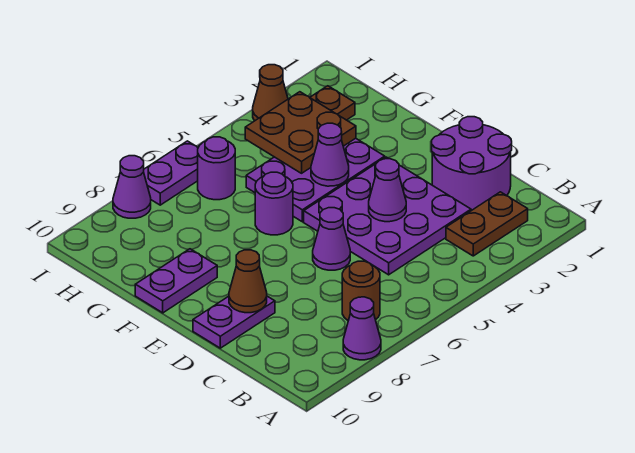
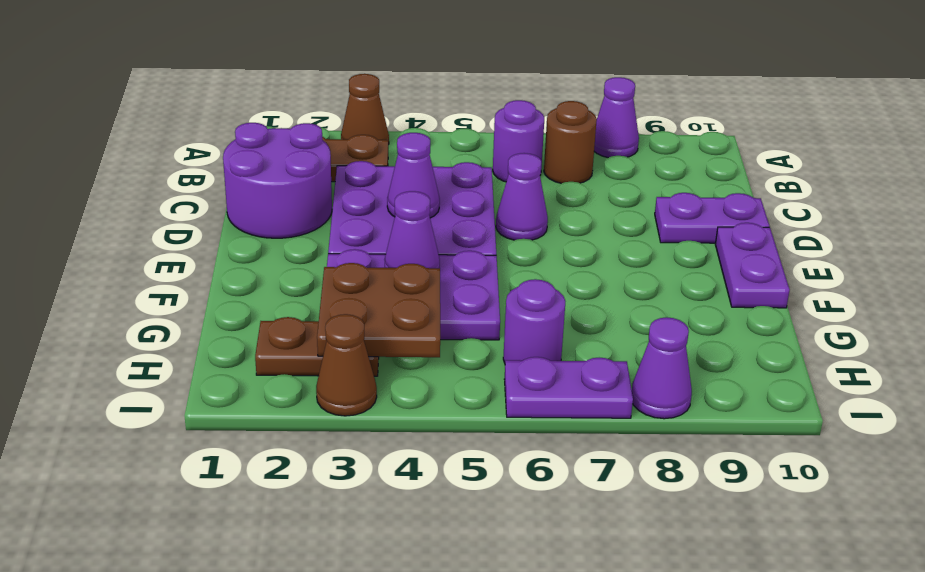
brown cone D9 level 2 -> brown cone A3 level 1
purple round brick F6 level 1 -> purple round brick B6 level 1
purple plate F9:F10 level 1 -> purple plate E10:F10 level 1

